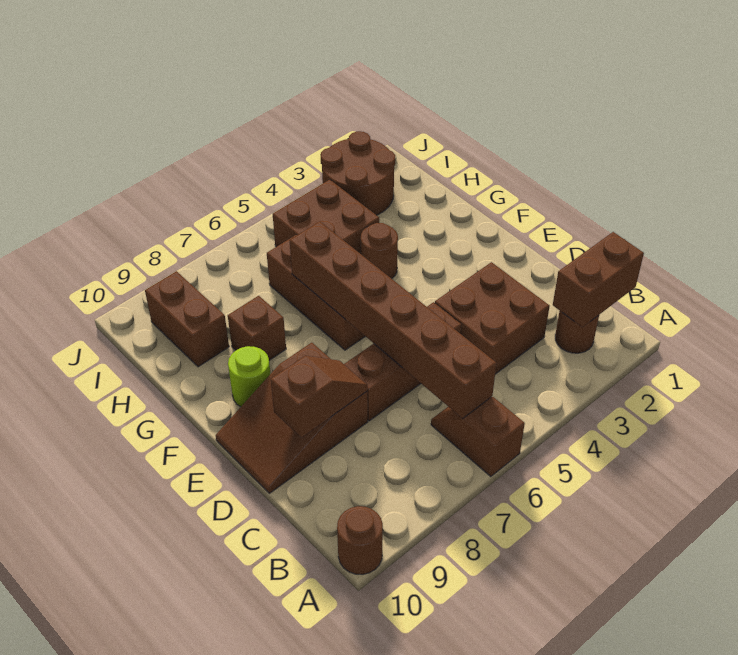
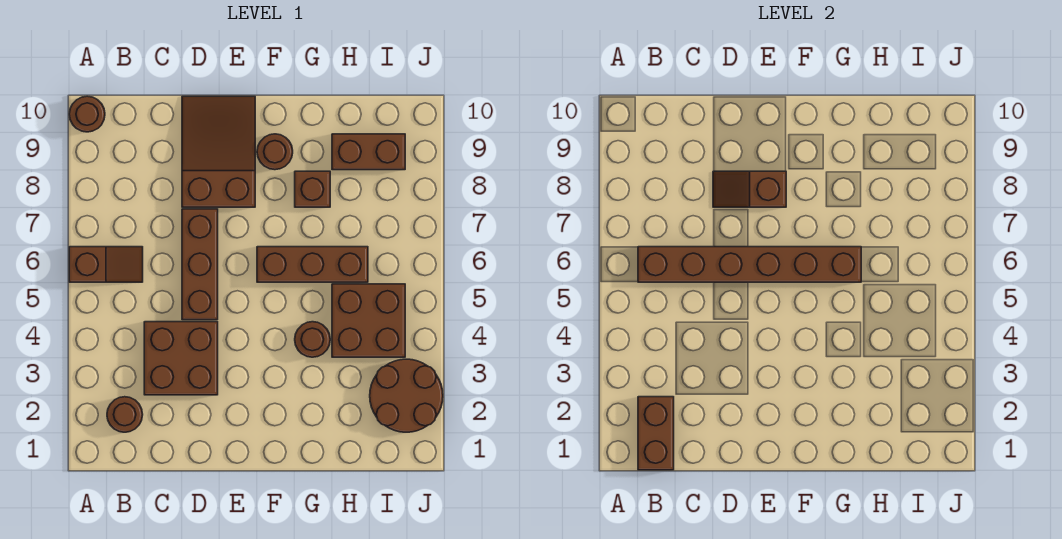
brown slope D8:D9 level 2 top 9 -> brown slope D8:E8 level 2 top E
lime round brick F9 level 1 -> brown round brick F9 level 1

